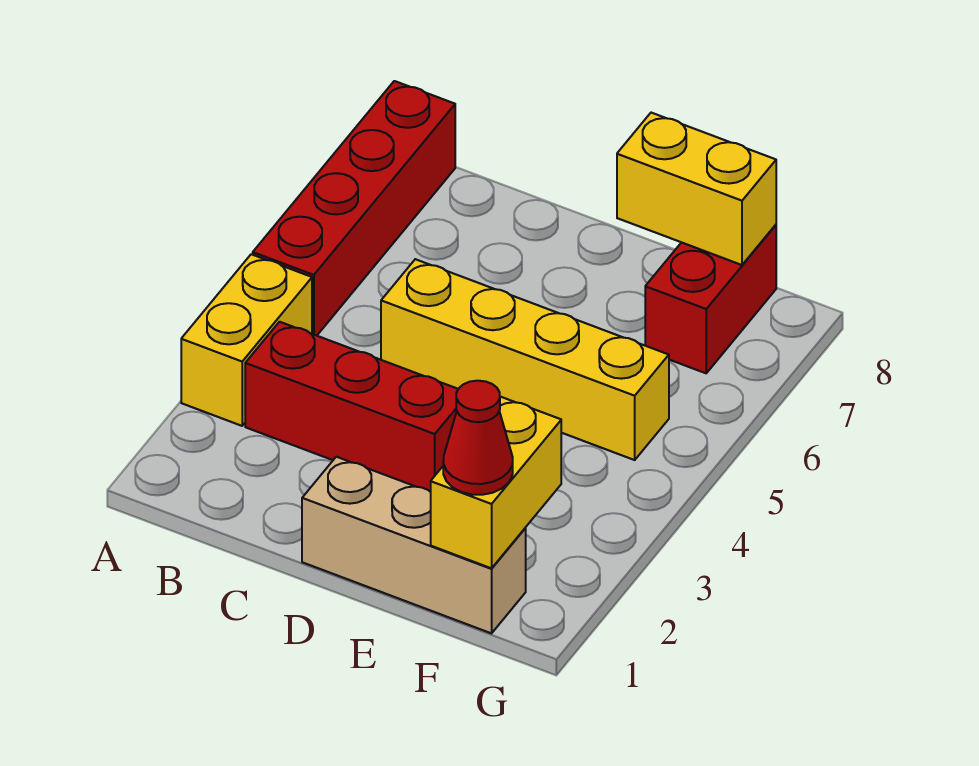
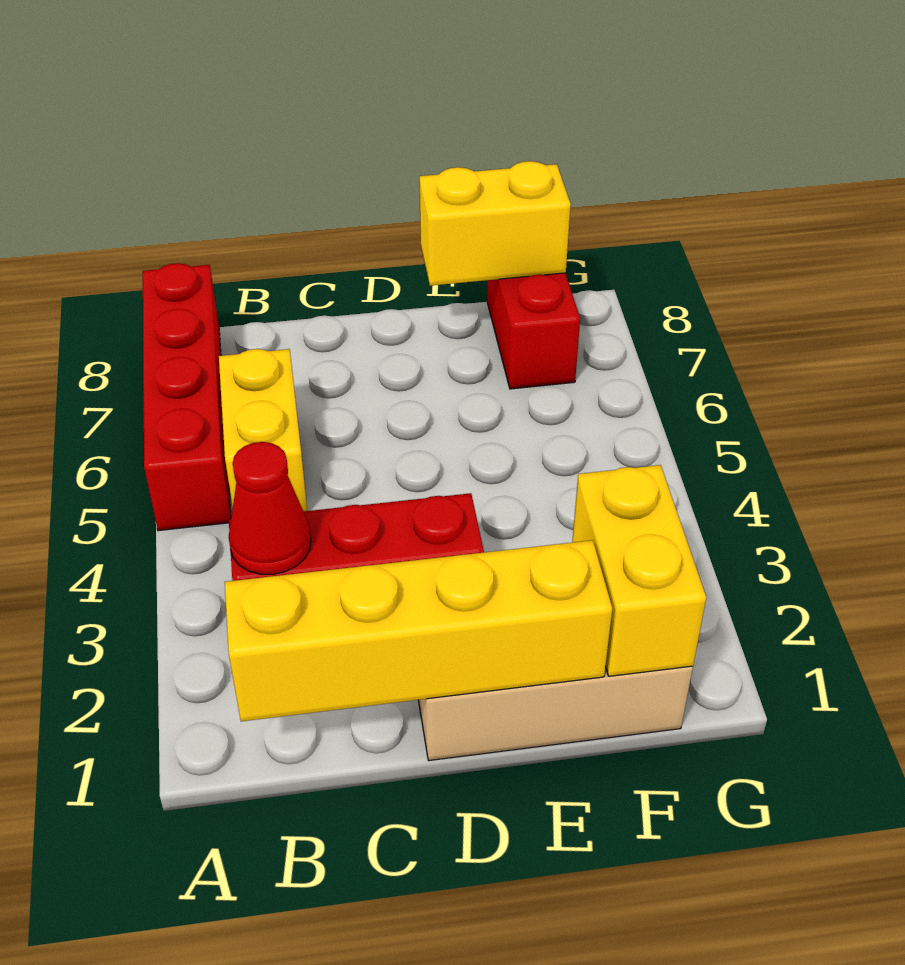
yellow brick A3:A4 level 1 -> yellow brick B5:B6 level 1
yellow brick C5:F5 level 1 -> yellow brick B1:E1 level 2
red cone F1 level 3 -> red cone B3 level 2

